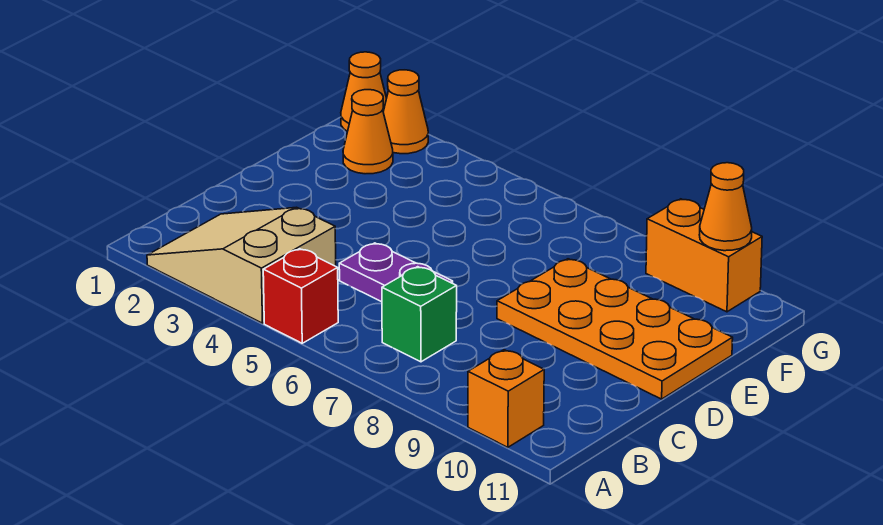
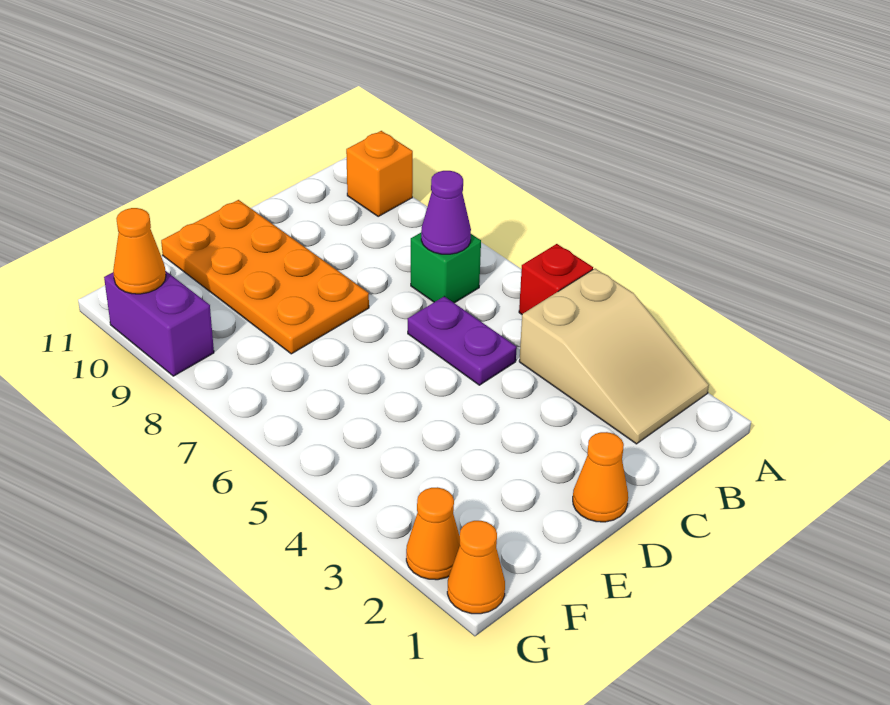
none -> purple cone B7 level 2
orange cone F2 level 1 -> orange cone D1 level 1
orange brick G9:G10 level 1 -> purple brick G9:G10 level 1

